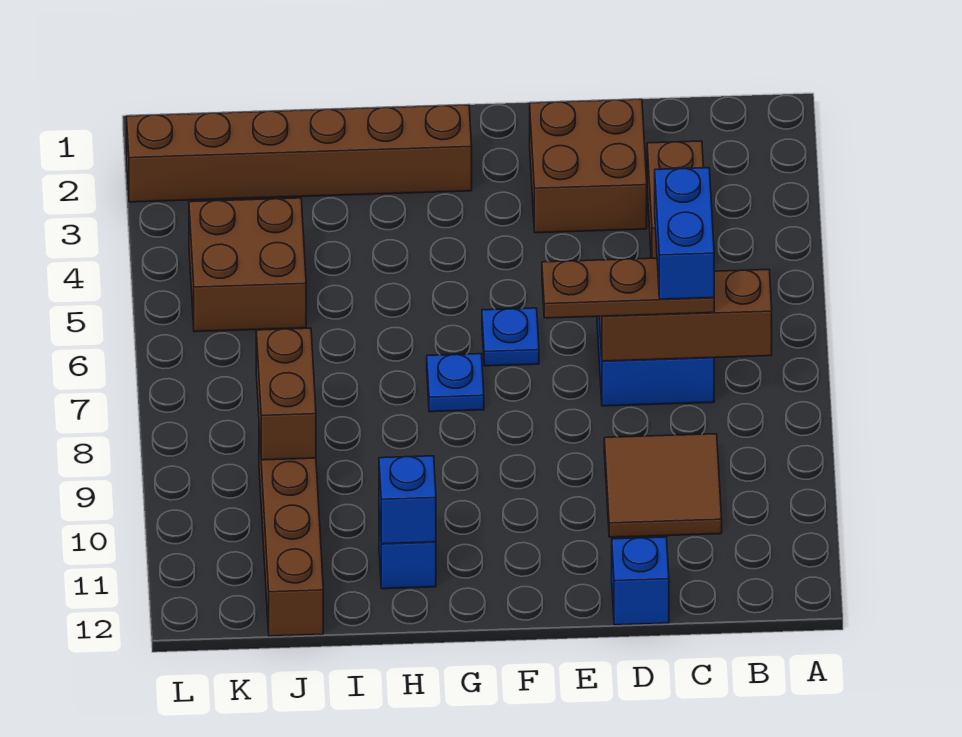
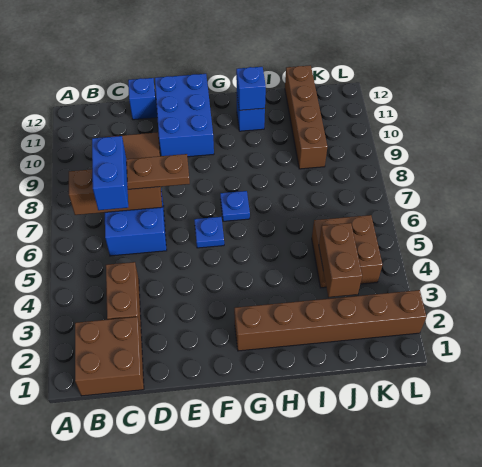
brown brick D2:E3 level 1 -> brown brick B1:C2 level 1
none -> blue brick E10:F12 level 1
brown brick J8:J9 level 2 -> brown brick J3:J4 level 2

